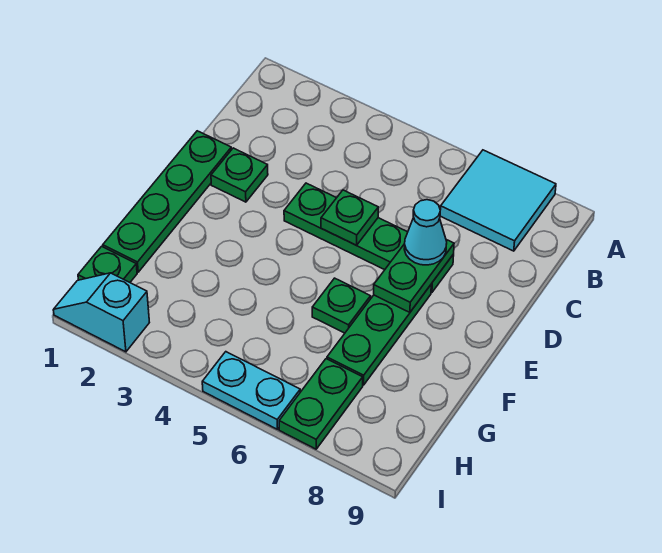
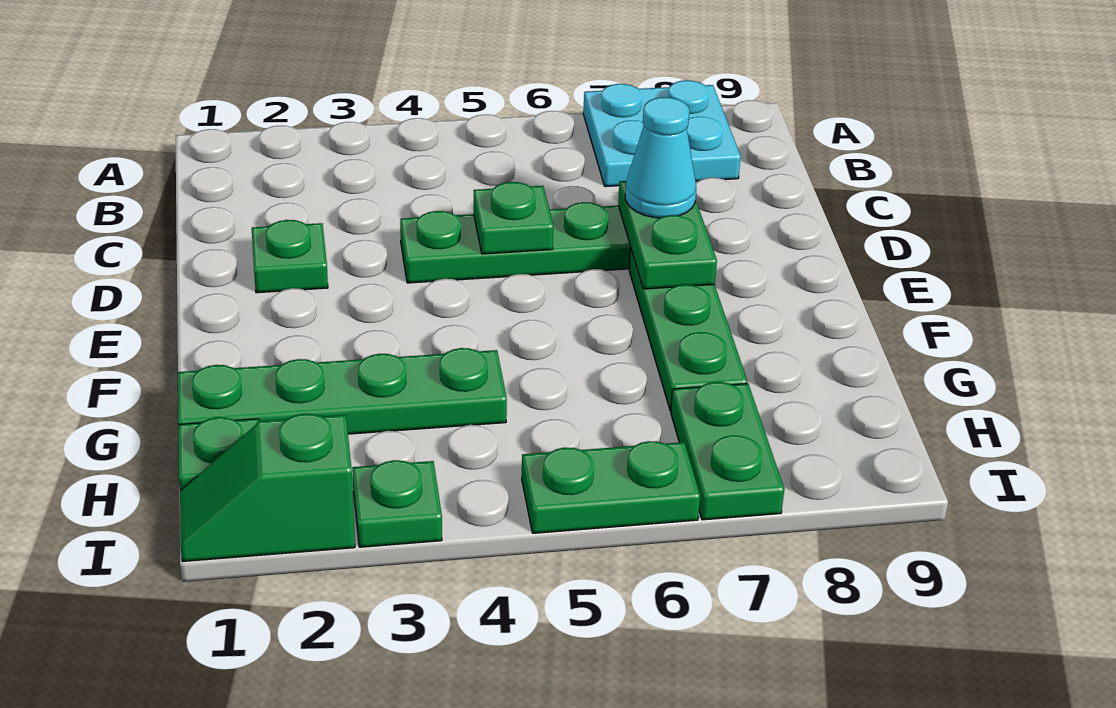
cyan tile A7:B8 level 1 -> cyan plate A7:B8 level 1
green plate D1:G1 level 1 -> green plate G1:G4 level 1
green plate F6 level 1 -> green plate I3 level 1
cyan slope I1:I2 level 1 top 2 -> green slope I1:I2 level 1 top 2
cyan plate I5:I6 level 1 -> green plate I5:I6 level 1

